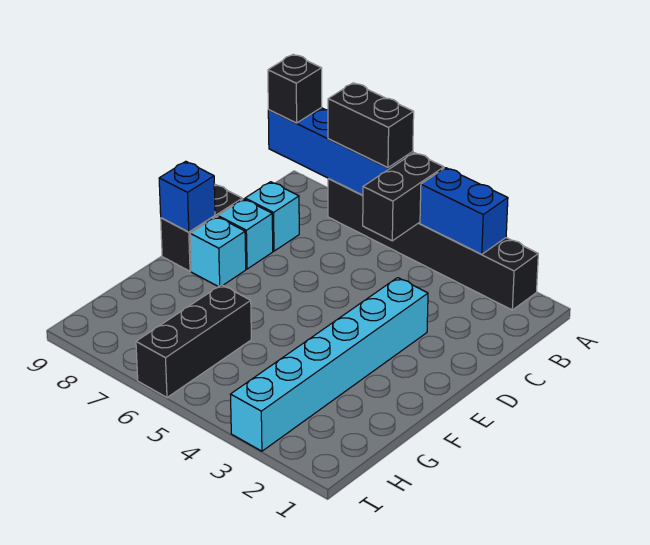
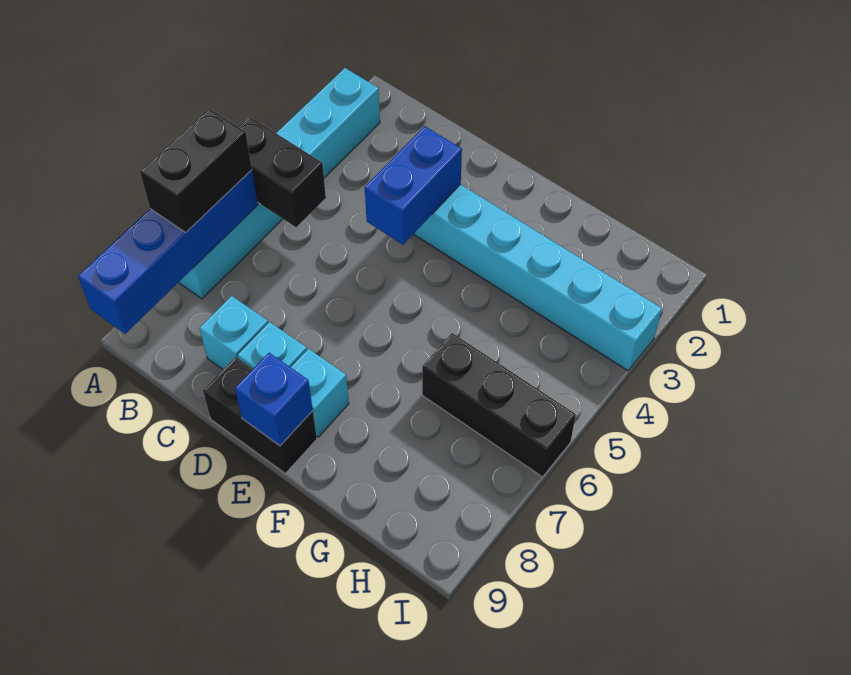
black brick A2:A7 level 1 -> cyan brick A2:A7 level 1
blue brick A3:A4 level 2 -> blue brick D3:D4 level 2
black brick A9 level 3 -> none

